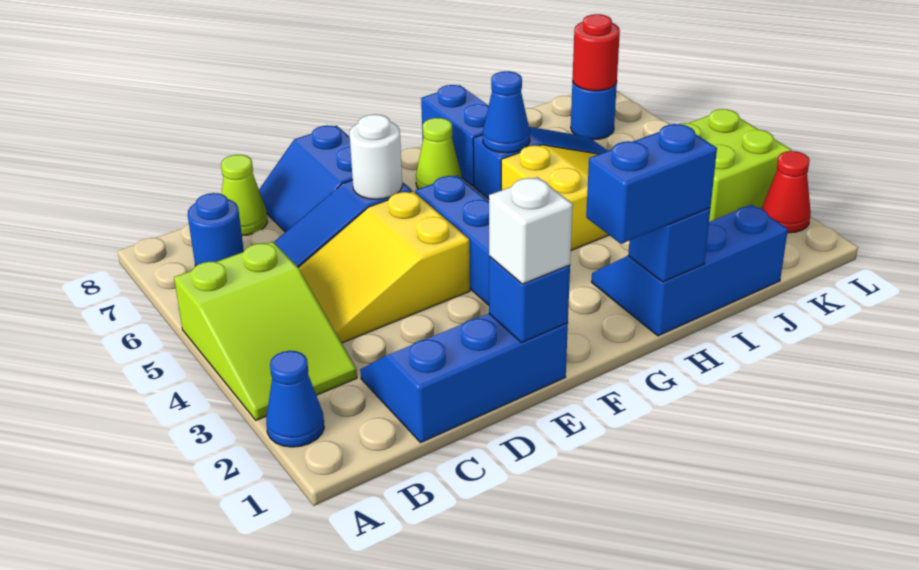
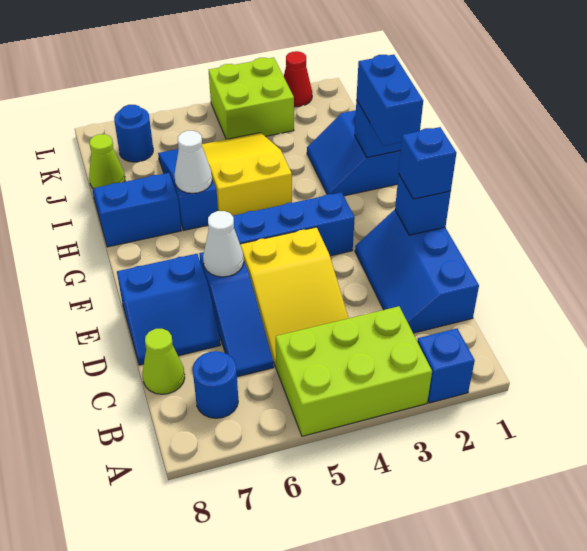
blue cone A2 level 1 -> blue brick A2 level 1
lime slope A3:B5 level 1 top 5 -> lime brick A3:B5 level 1
white brick E1 level 3 -> blue brick E1 level 3
white round brick E6 level 2 -> white cone E6 level 2
lime cone G7 level 1 -> lime cone J8 level 1
blue slope H1:J2 level 1 top 1 -> blue slope H1:I2 level 1 top 1
blue cone H6 level 2 -> white cone H6 level 2
red round brick K7 level 2 -> none

